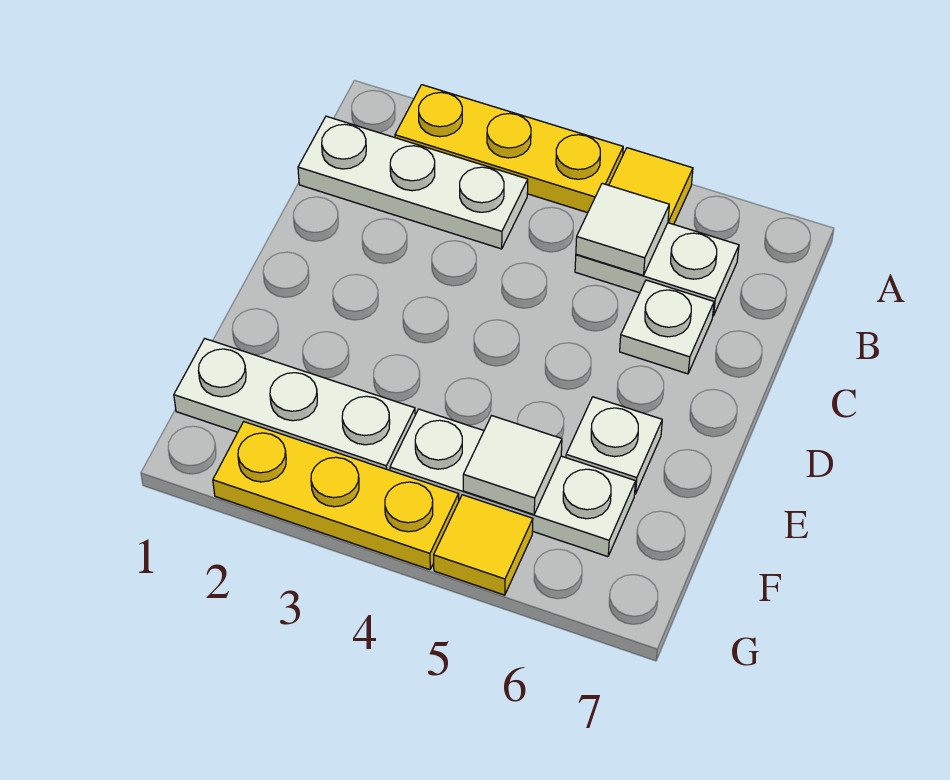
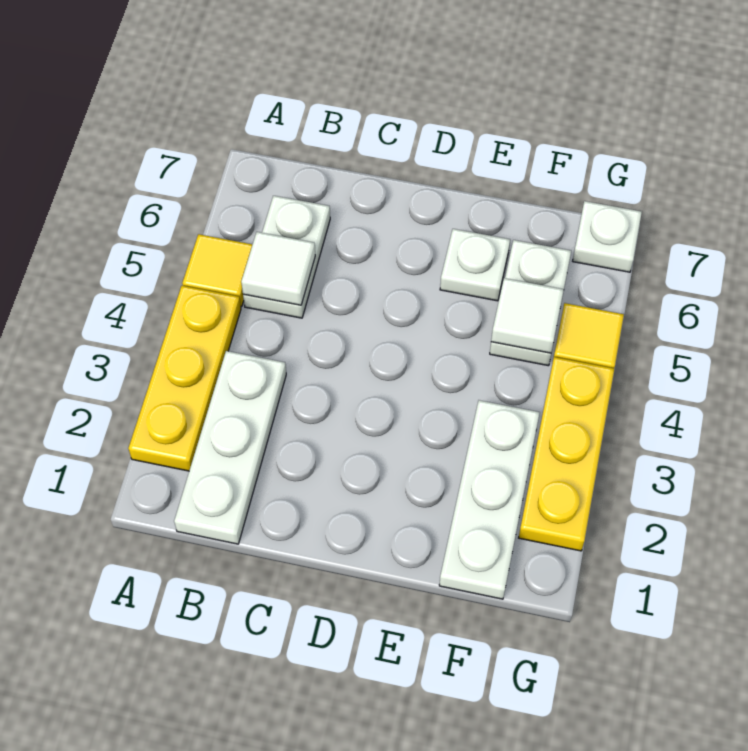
white plate C6 level 1 -> white plate G7 level 1
white plate F4:F6 level 1 -> white plate F5:F6 level 1

